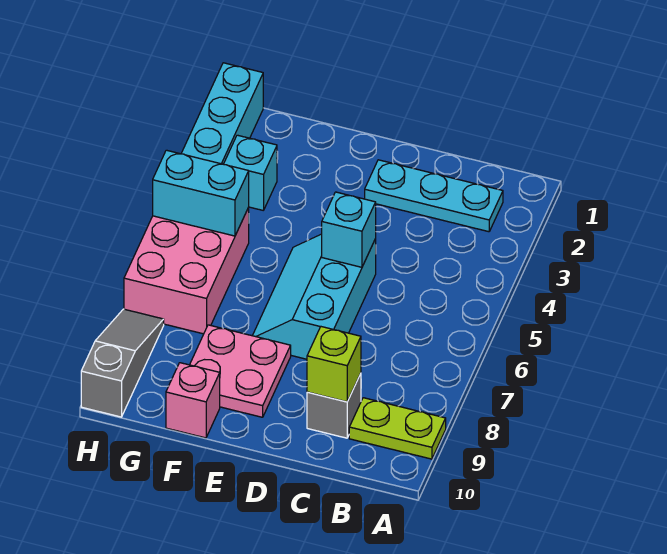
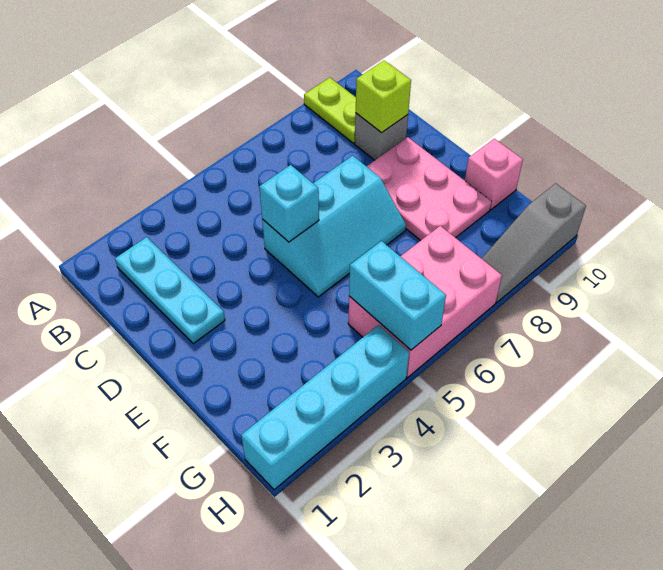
pink plate E8:F9 level 1 -> pink plate D8:F9 level 1
cyan brick G3 level 1 -> none

